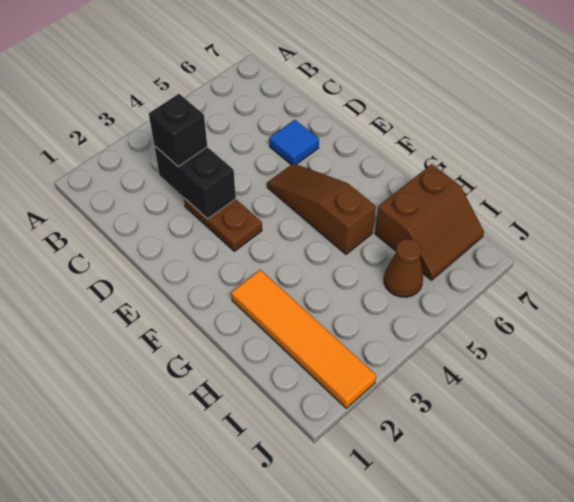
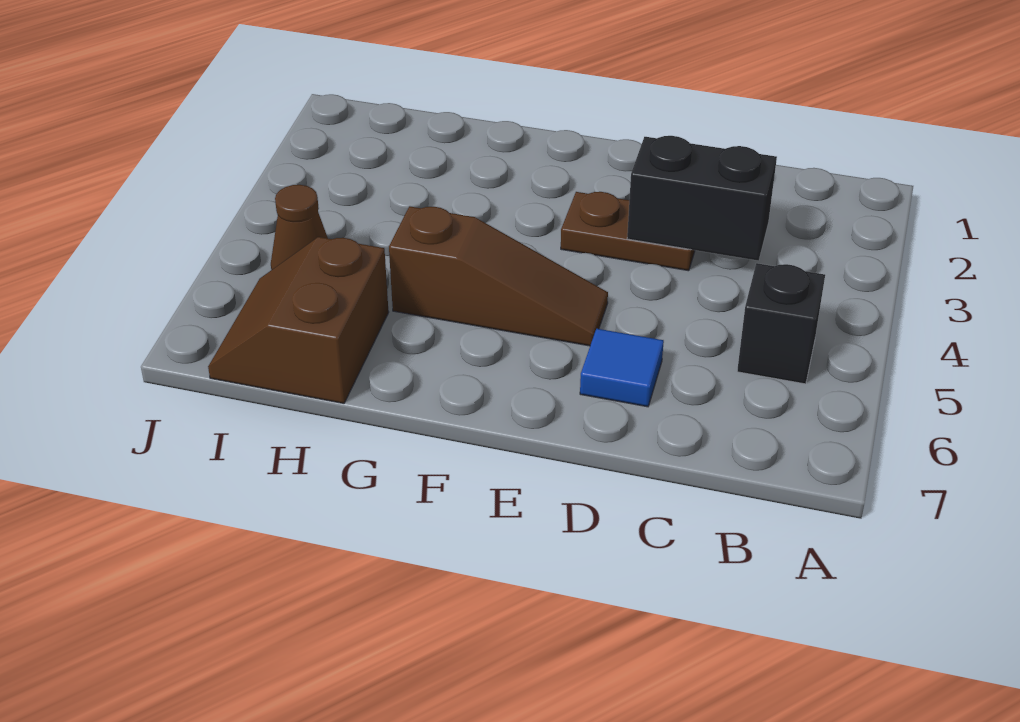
black brick C3 level 3 -> black brick B5 level 1
orange tile G2:J2 level 1 -> none

